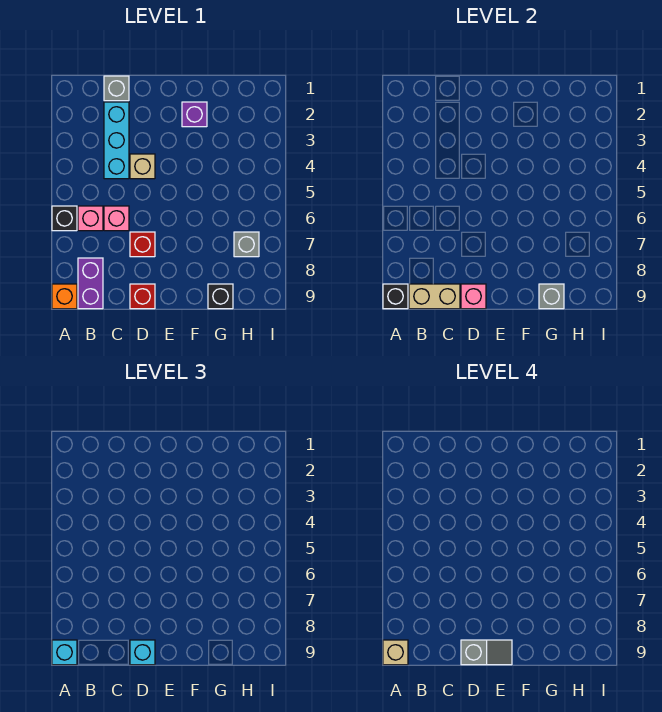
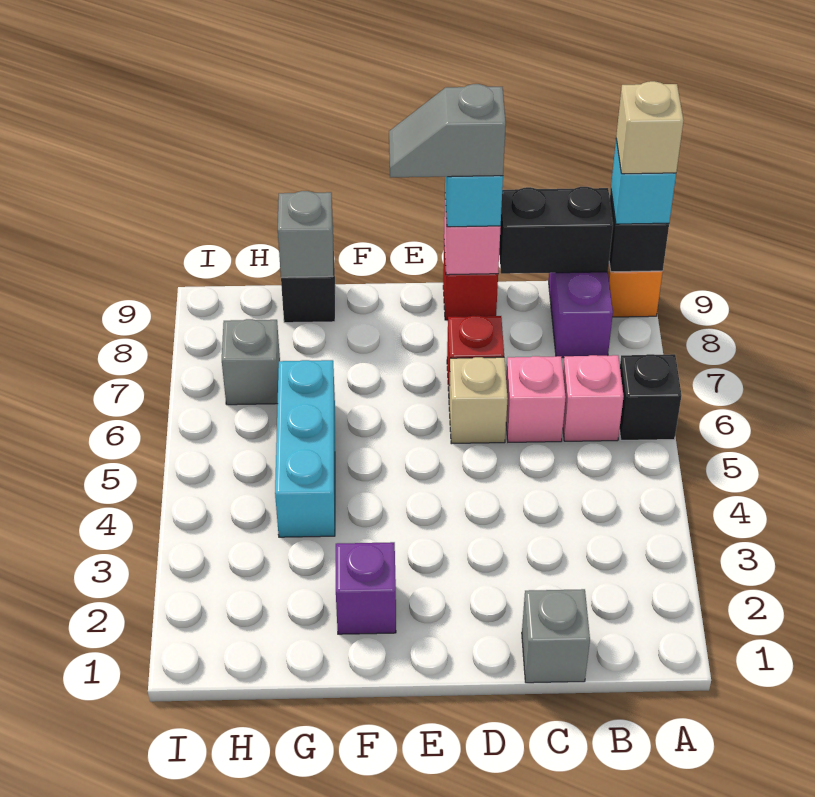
tan brick B9:C9 level 2 -> black brick B9:C9 level 2
cyan brick C2:C4 level 1 -> cyan brick G4:G6 level 1
tan brick D4 level 1 -> tan brick D6 level 1

